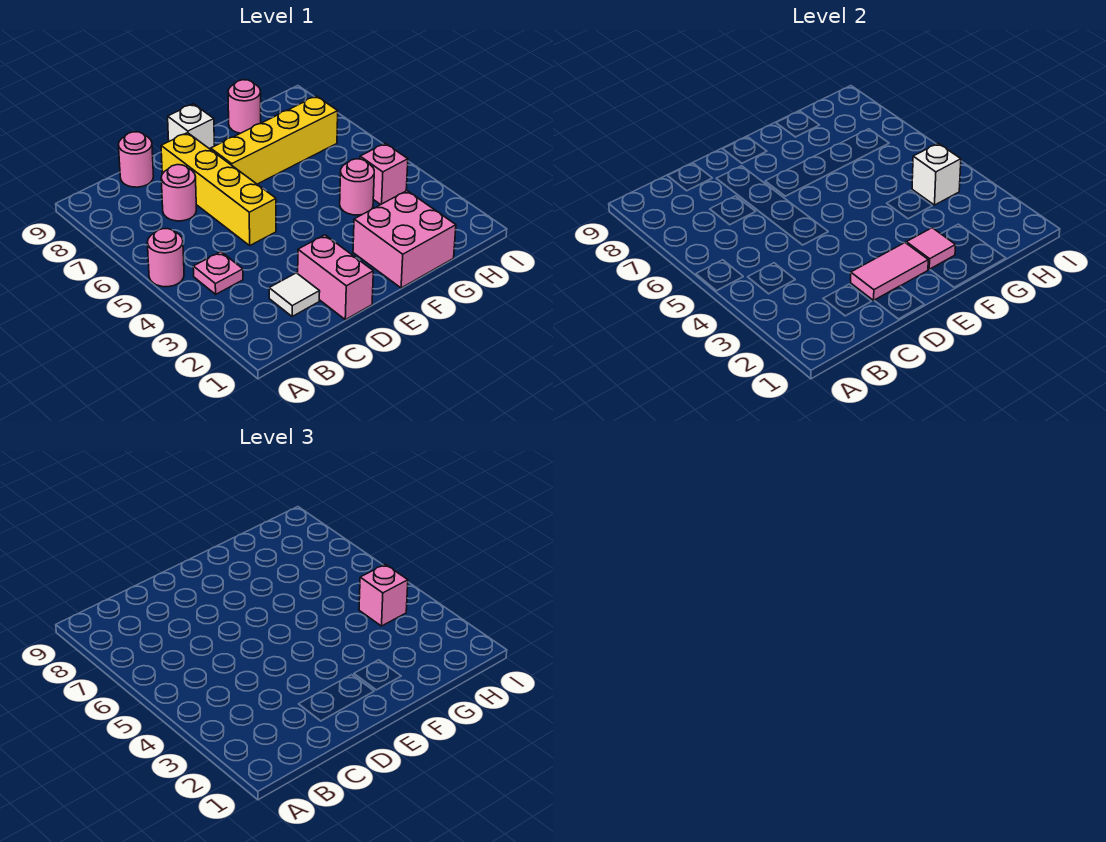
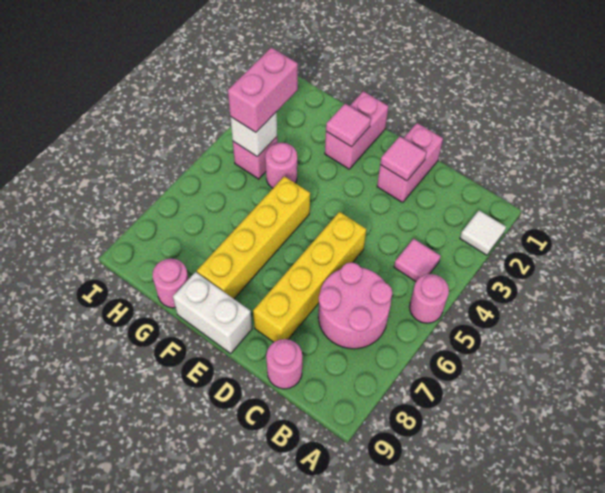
pink plate B4 level 1 -> pink tile B4 level 1
white tile C2 level 1 -> white tile A2 level 1
pink round brick C7 level 1 -> pink round brick B6:C7 level 1
pink tile D2:E2 level 2 -> pink tile D2 level 2
yellow brick E7:H7 level 1 -> yellow brick F5:F8 level 1
white brick E9 level 1 -> white brick E9:F9 level 1
pink brick F1:G2 level 1 -> pink brick F1:F2 level 1
pink brick H4 level 3 -> pink brick H3:H4 level 3

